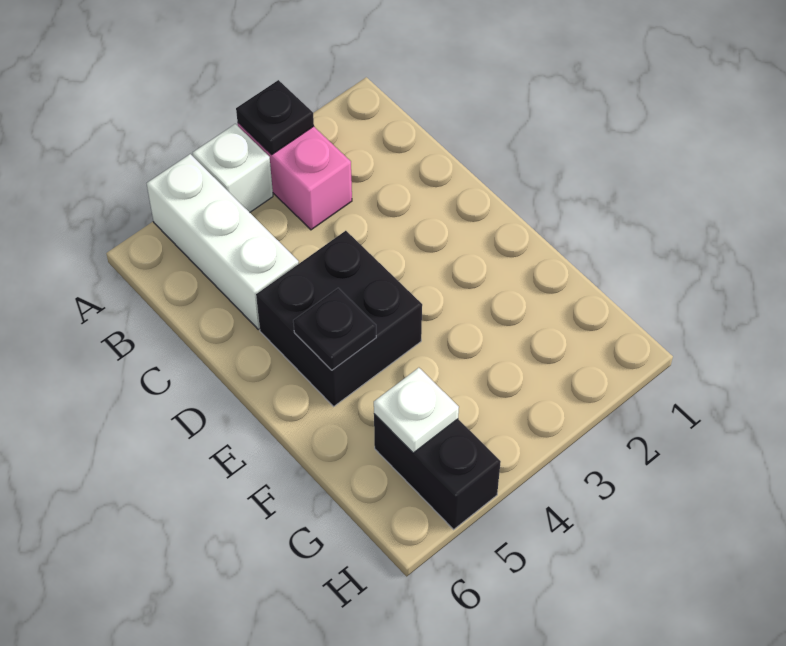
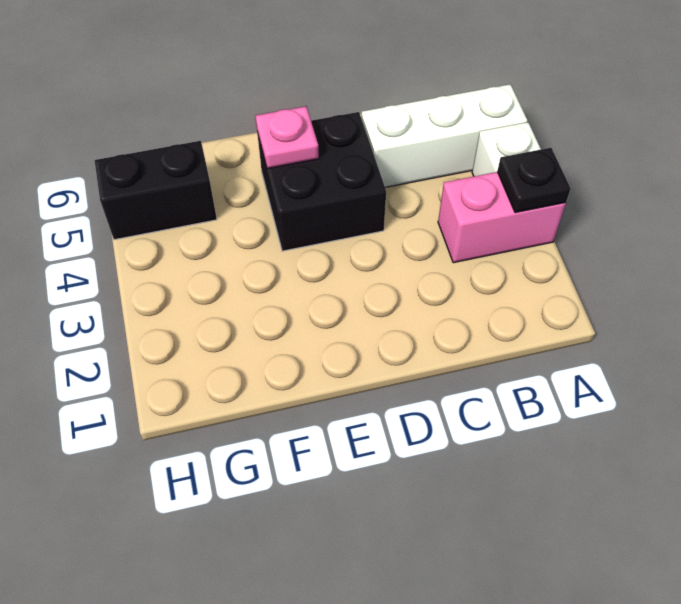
black plate E5 level 2 -> pink plate E5 level 2
white plate G5 level 2 -> none

